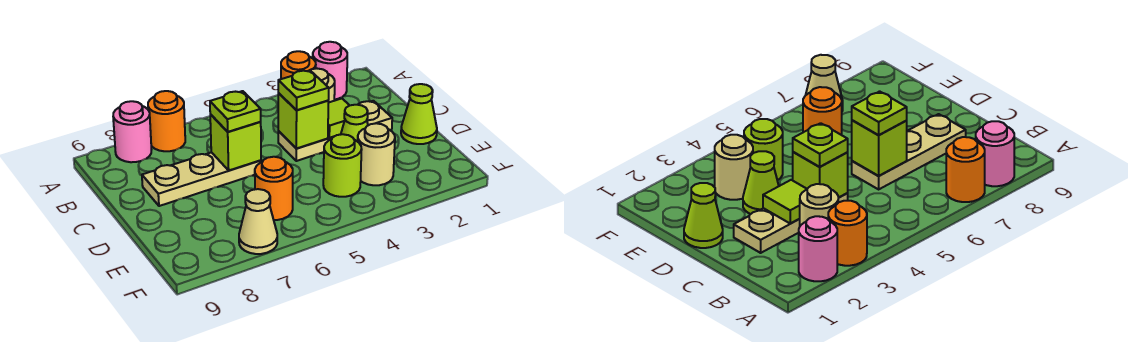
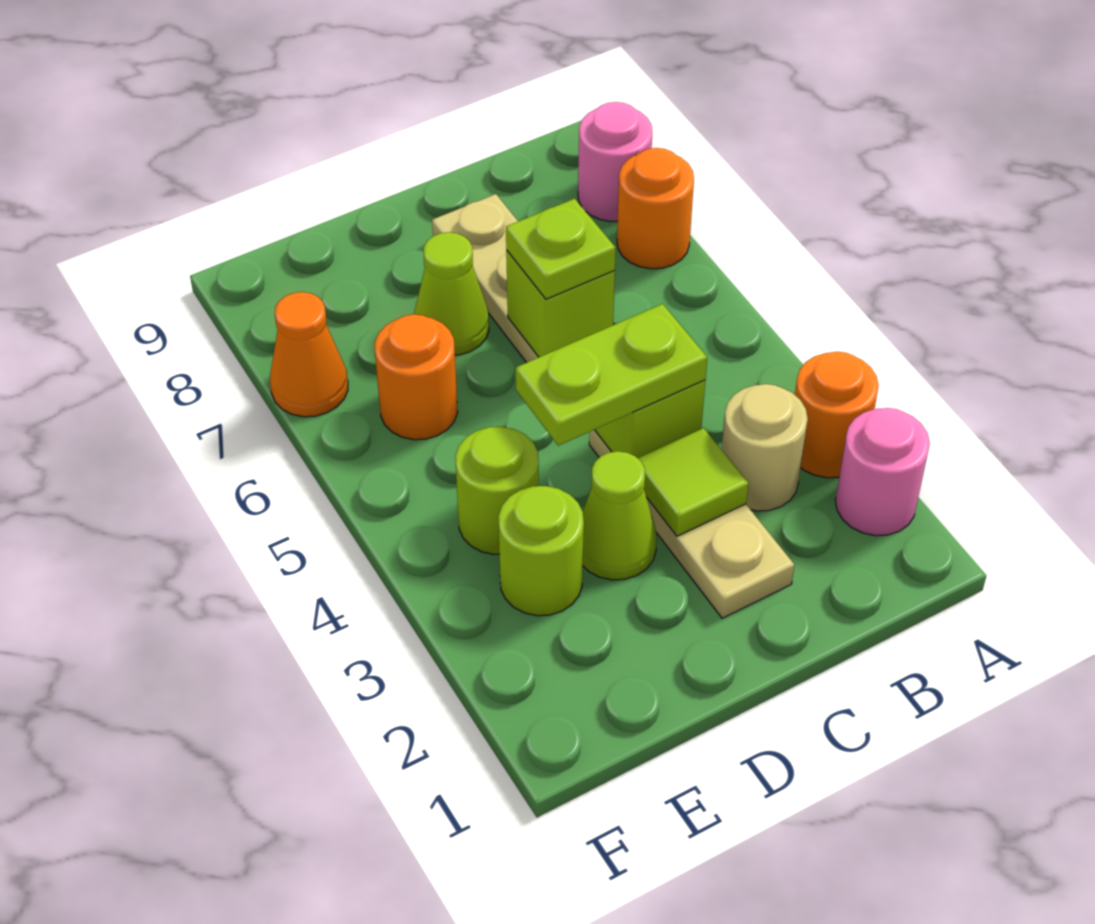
lime plate C4 level 3 -> lime plate C4:D4 level 3
lime cone D1 level 1 -> lime cone D7 level 1
tan round brick E3 level 1 -> lime round brick E3 level 1
tan cone F7 level 1 -> orange cone F7 level 1

